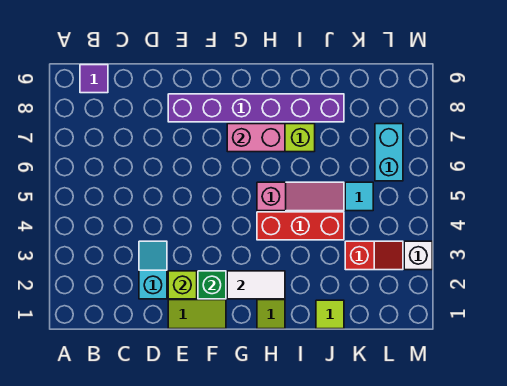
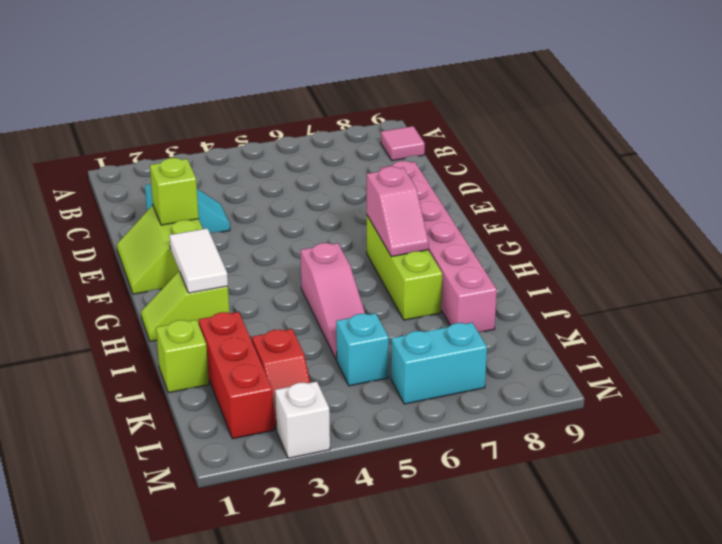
purple tile B9 level 1 -> pink tile B9 level 1
purple brick E8:J8 level 1 -> pink brick E8:J8 level 1
green brick F2 level 2 -> none
pink brick G7:H7 level 2 -> pink slope G7:H7 level 2 top G
red brick H4:J4 level 1 -> red brick J2:L2 level 1
lime tile J1 level 1 -> lime brick J1 level 1
cyan tile K5 level 1 -> cyan brick K5 level 1

